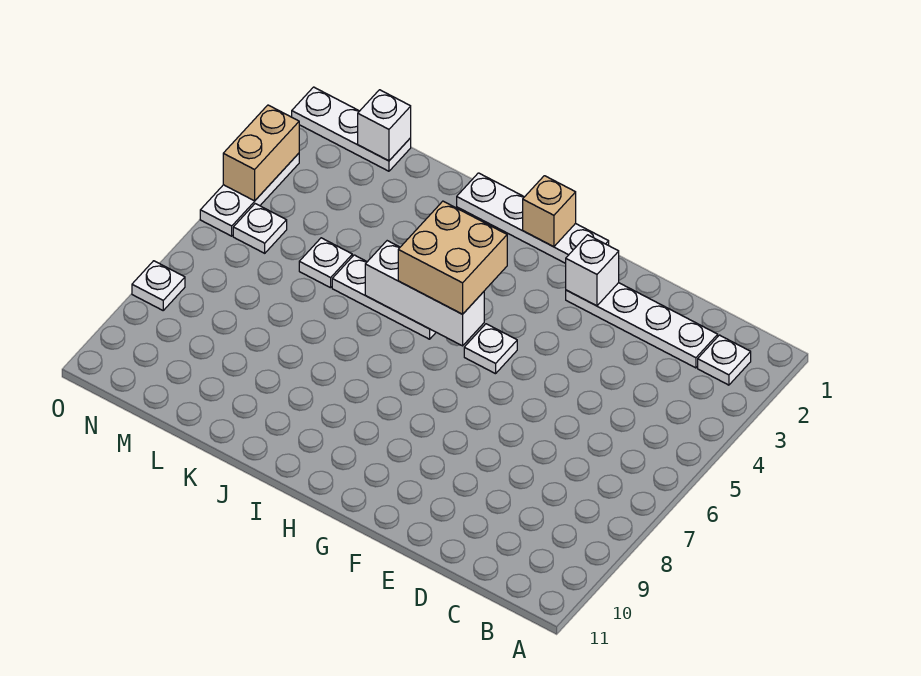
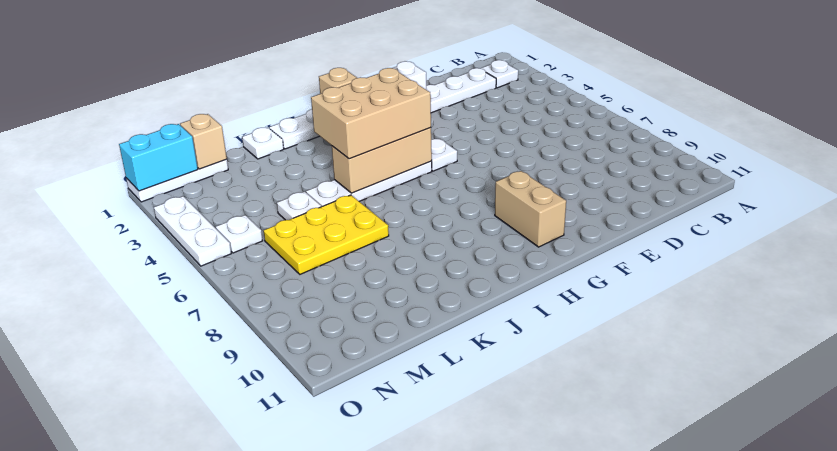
tan brick H4:I5 level 3 -> tan brick H4:J5 level 3
white brick H5:J5 level 2 -> tan brick H5:J5 level 2
white plate I5:K5 level 1 -> white plate H5:K5 level 1
none -> yellow plate K6:M7 level 1
white brick M1 level 2 -> tan brick M1 level 2
none -> cyan brick N1:O1 level 2
tan brick O3:O4 level 2 -> tan brick G9:G10 level 1
white plate O8 level 1 -> white plate K1 level 1

